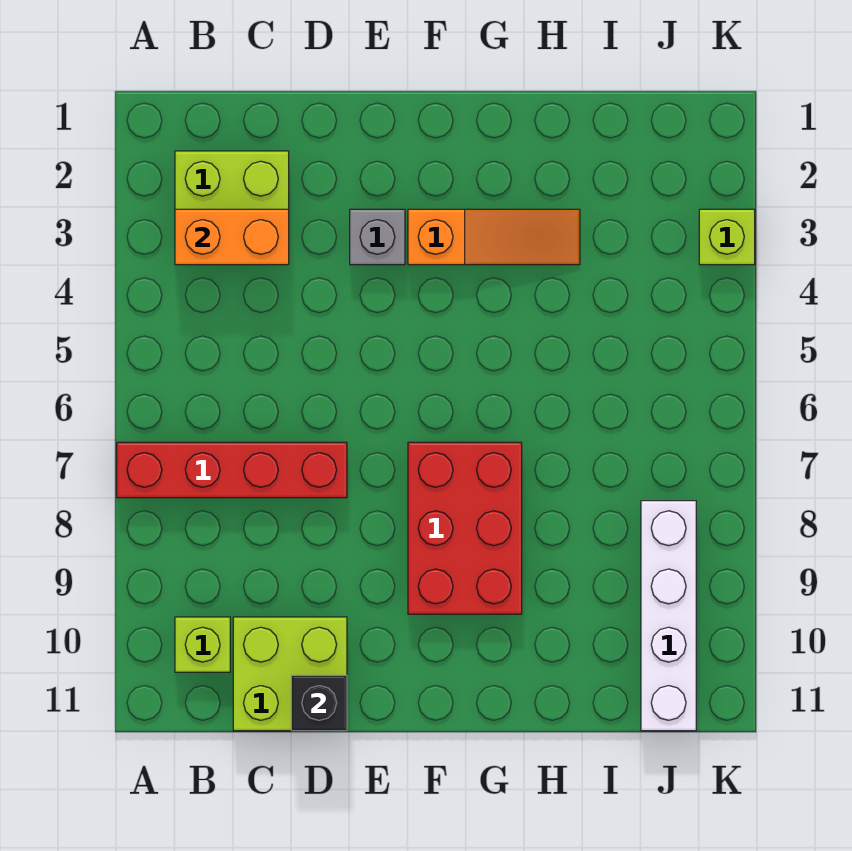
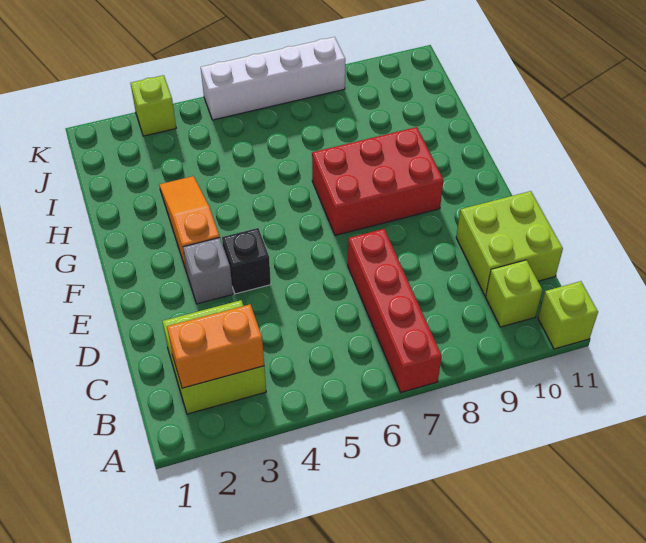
none -> lime brick A11 level 1
orange brick B3:C3 level 2 -> orange brick B2:B3 level 2
black brick D11 level 2 -> black brick E4 level 1
white brick J8:J11 level 1 -> white brick K5:K8 level 1

